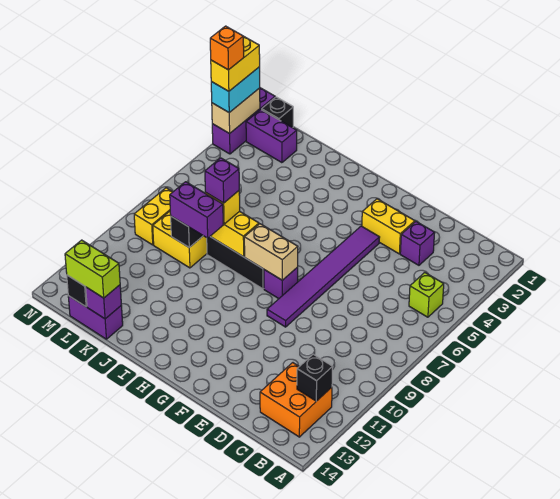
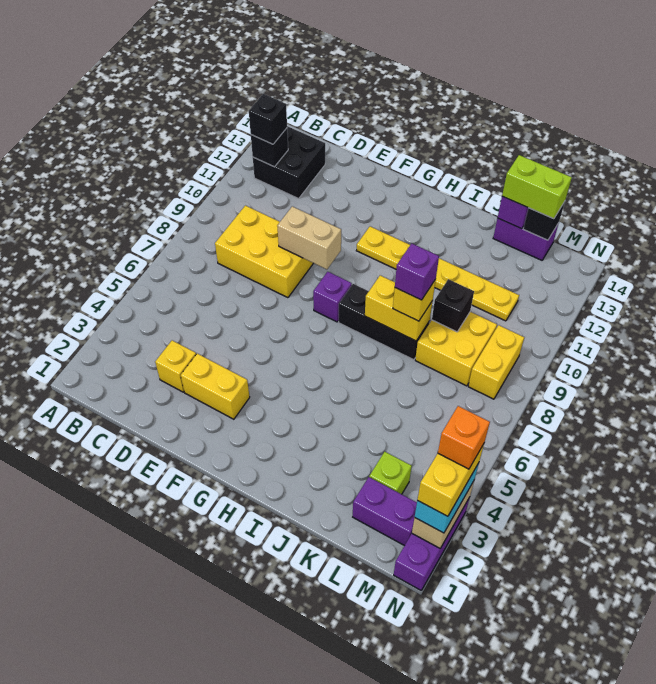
lime brick B5 level 1 -> lime brick L3 level 1
orange brick B12:C13 level 1 -> black brick B12:C13 level 1
none -> yellow brick C8:E9 level 1
purple brick D3 level 1 -> yellow brick D3 level 1
purple tile F4:F9 level 1 -> none
tan brick G8:H8 level 2 -> tan brick E9:F9 level 2
none -> yellow plate G11:L11 level 1
purple brick J9:K9 level 3 -> none
black brick M1 level 1 -> black brick B12 level 3

